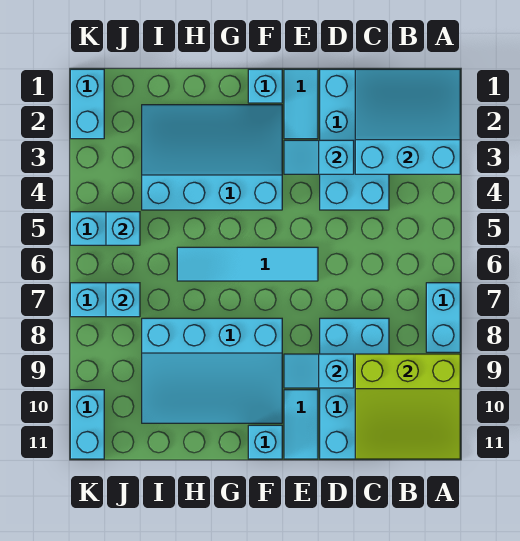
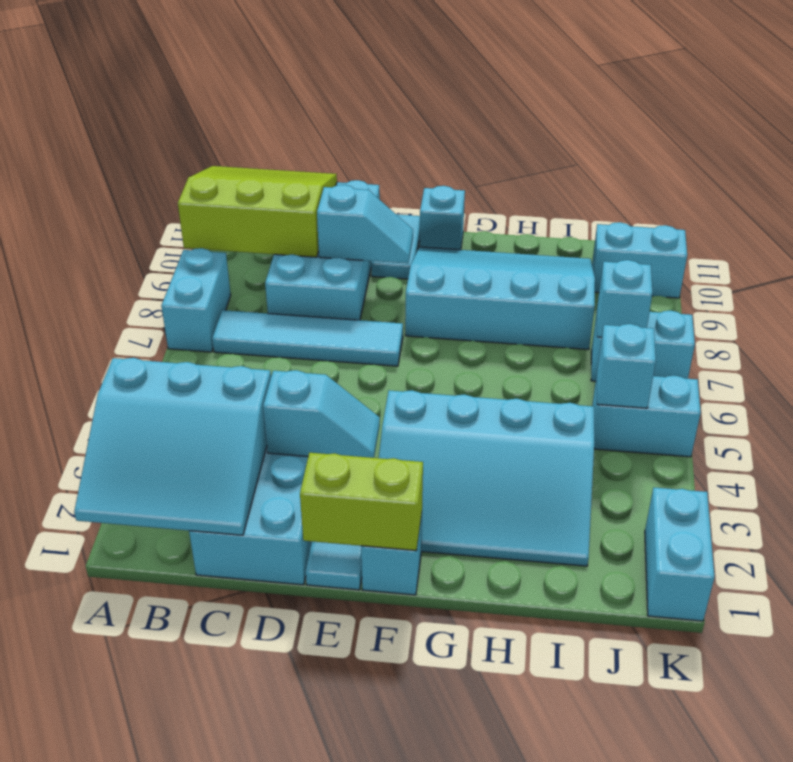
none -> lime brick E1:F1 level 2
cyan tile E6:H6 level 1 -> cyan tile B7:E7 level 1
cyan brick K10:K11 level 1 -> cyan brick J10:K10 level 1

